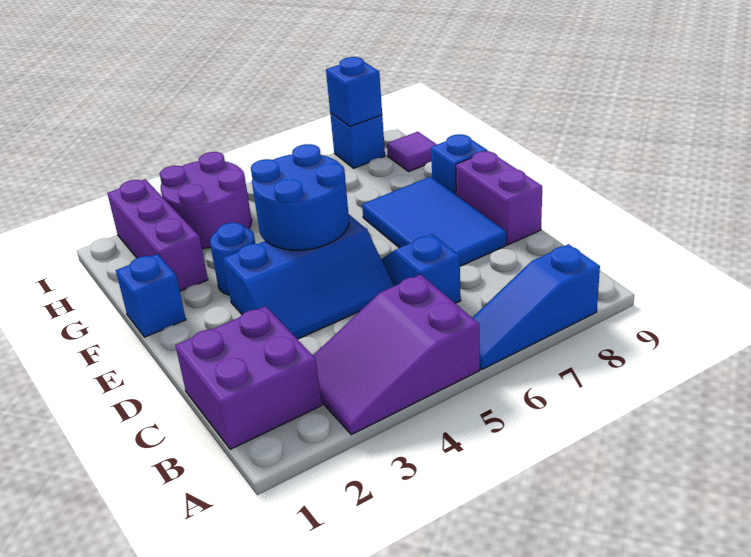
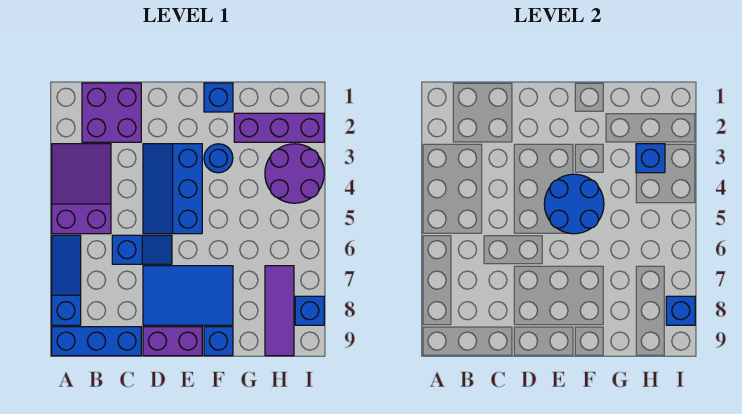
none -> blue brick A9:C9 level 1
none -> blue brick H3 level 2
purple tile H9 level 1 -> purple tile H7:H9 level 1

